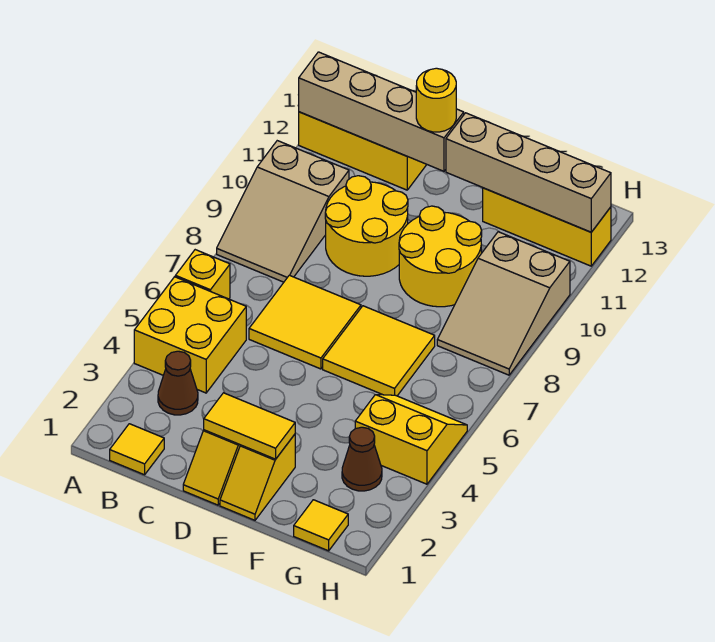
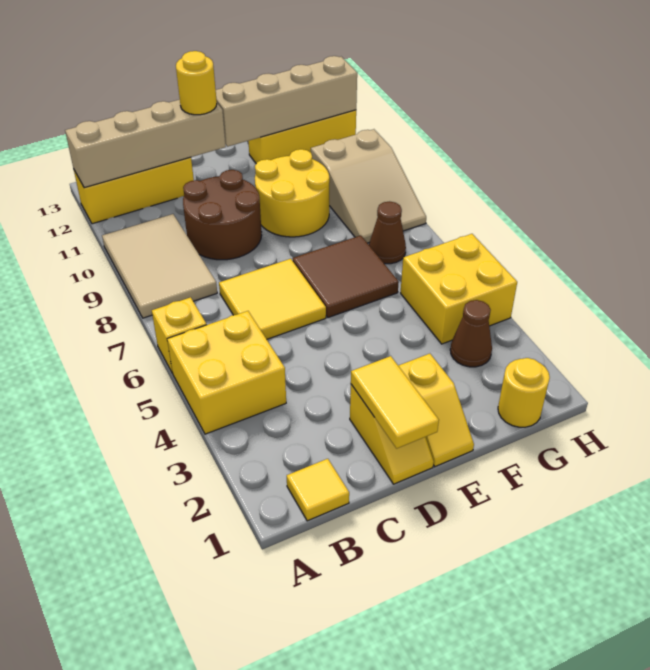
tan slope A8:B10 level 1 top 10 -> tan tile A8:B10 level 1
brown cone B3 level 1 -> brown cone G7 level 1
yellow round brick C9:D10 level 1 -> brown round brick C9:D10 level 1
yellow tile D2:E2 level 2 -> yellow tile D1:D2 level 2
yellow tile E6:F7 level 1 -> brown tile E6:F7 level 1
yellow tile G1 level 1 -> yellow round brick G1 level 1
yellow slope G4:H5 level 1 top 4 -> yellow brick G4:H5 level 1

